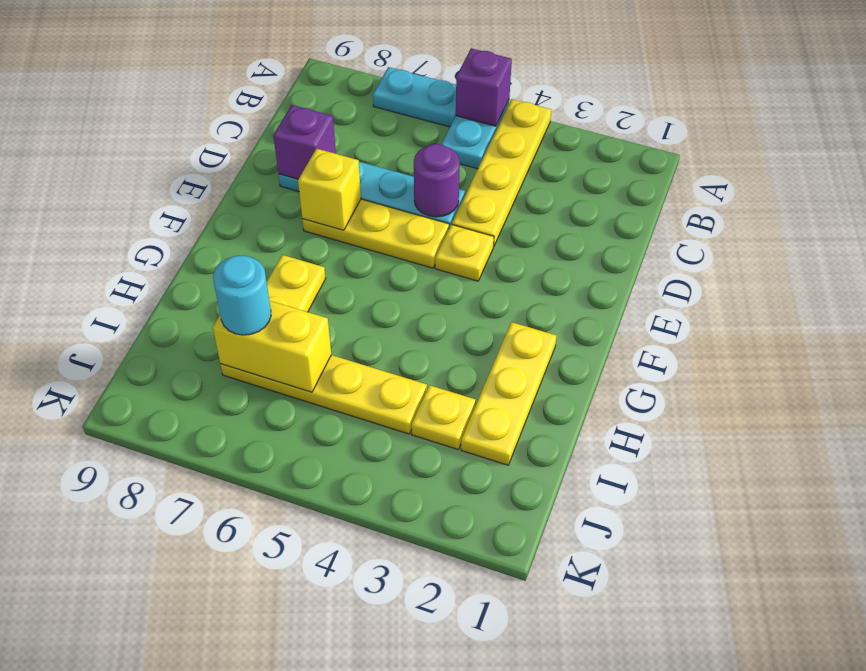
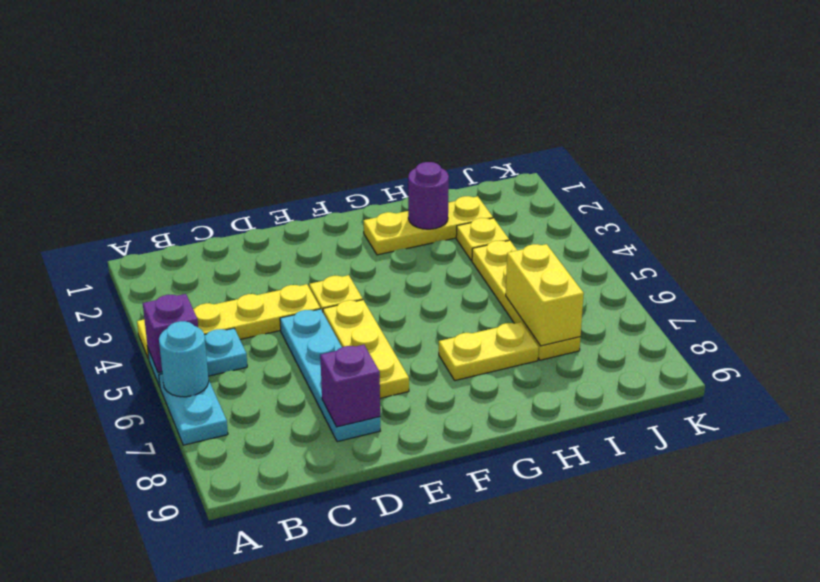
purple round brick D5 level 2 -> purple round brick H2 level 2
yellow brick E7 level 2 -> none
cyan round brick I7 level 3 -> cyan round brick A6 level 2

